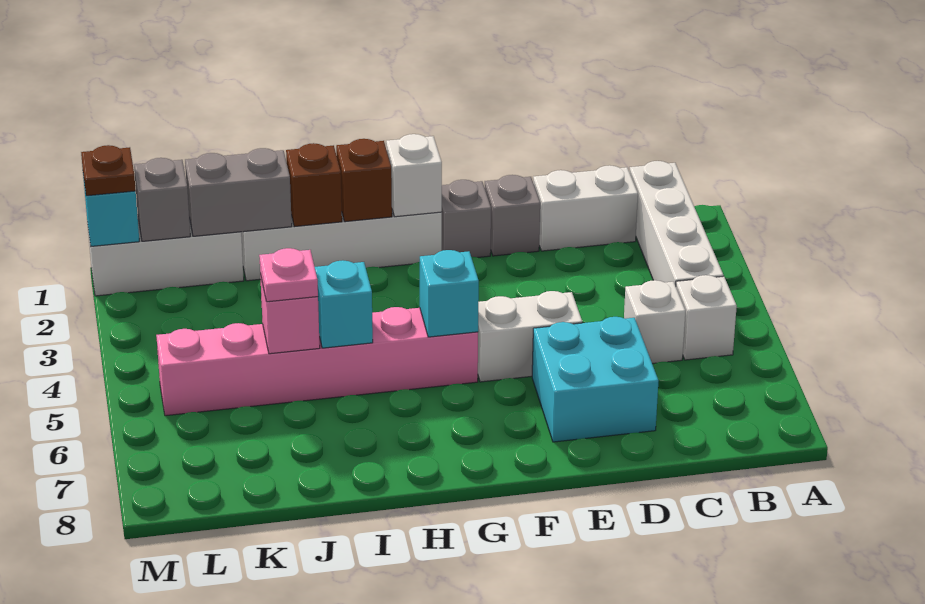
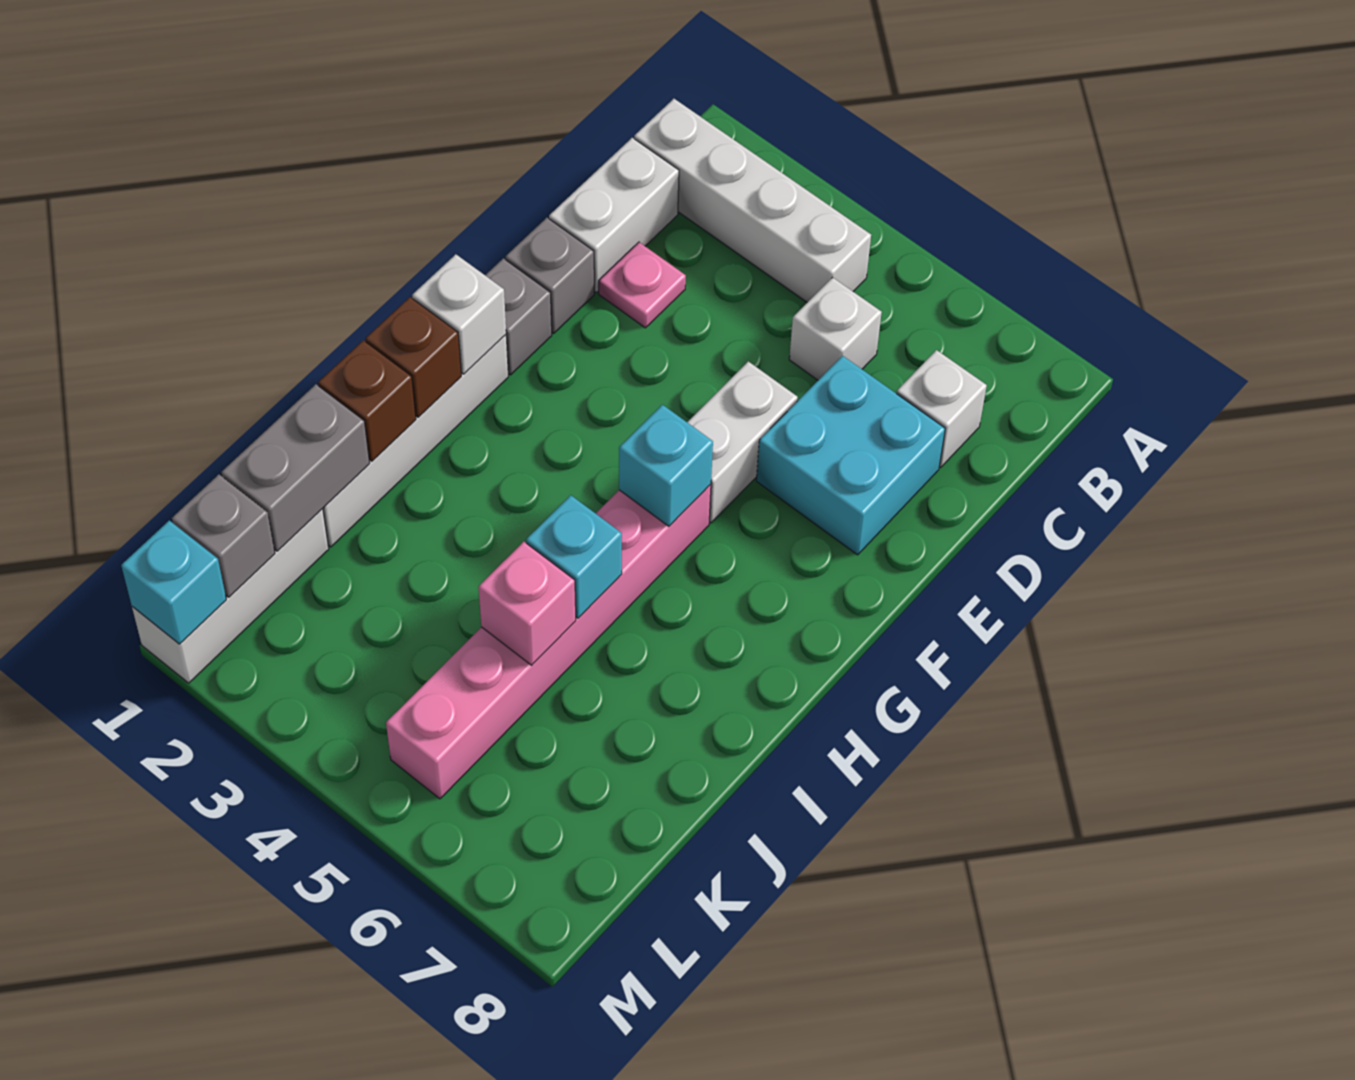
white brick B5 level 1 -> white brick C7 level 1
pink plate J5 level 3 -> pink plate D2 level 1
brown plate M1 level 3 -> none

